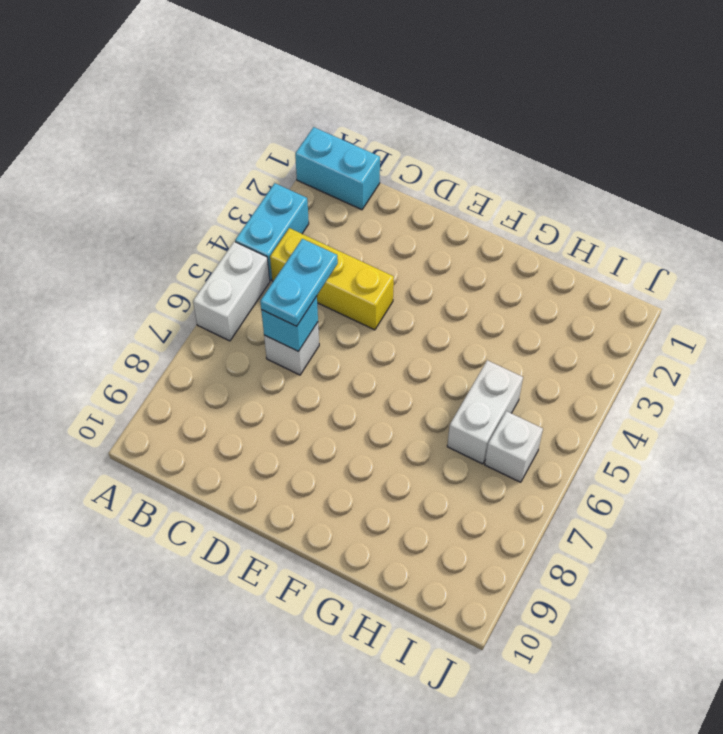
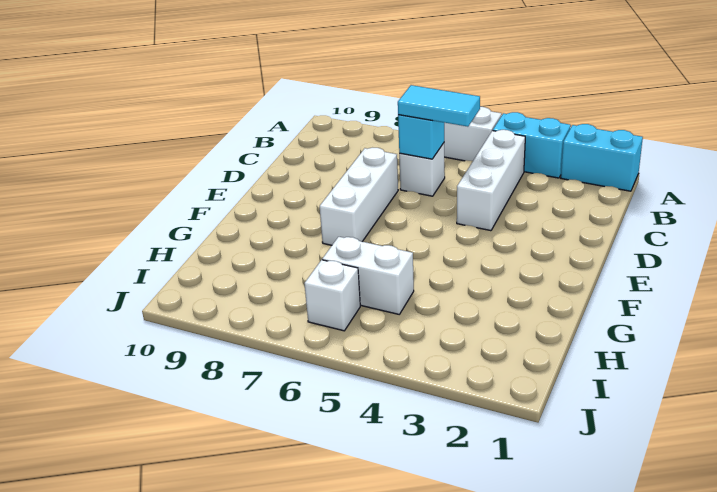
cyan brick A1:B1 level 1 -> cyan brick A1:A2 level 1
yellow brick B4:D4 level 1 -> white brick B4:D4 level 1
cyan plate C5:C6 level 3 -> cyan tile C5:C6 level 3
none -> white brick D7:F7 level 1

